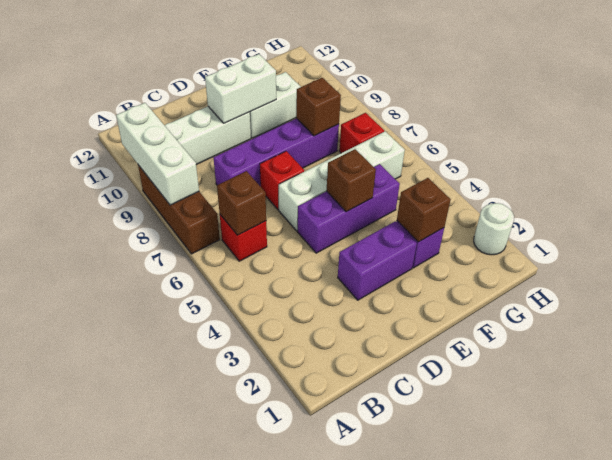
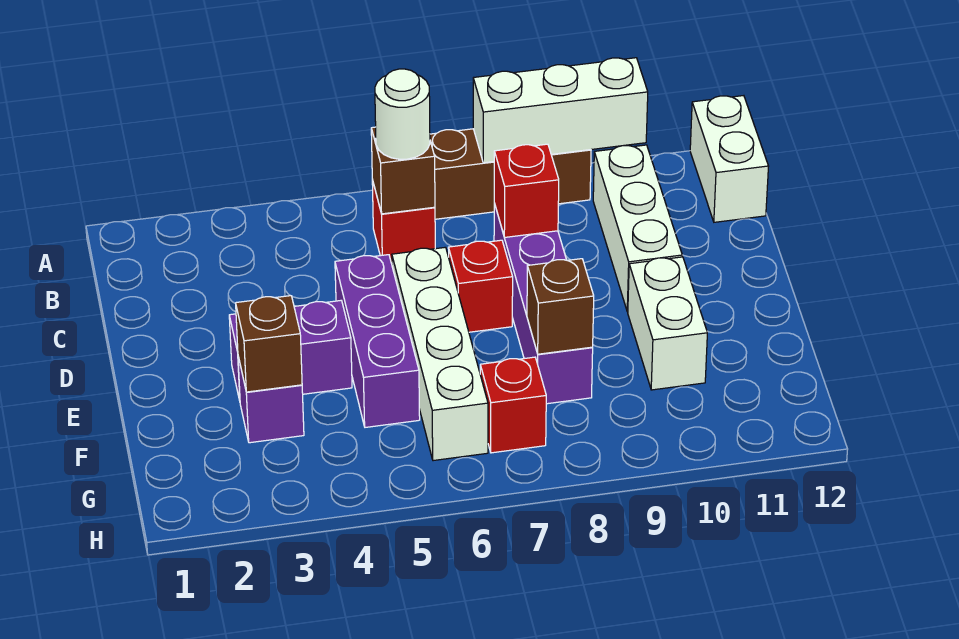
none -> red brick C8 level 2
purple brick D3:E3 level 1 -> purple brick E3:E4 level 1
white brick D10:E10 level 2 -> white brick A12:B12 level 1
brown brick E5 level 2 -> none
white round brick H2 level 1 -> white round brick B6 level 3

